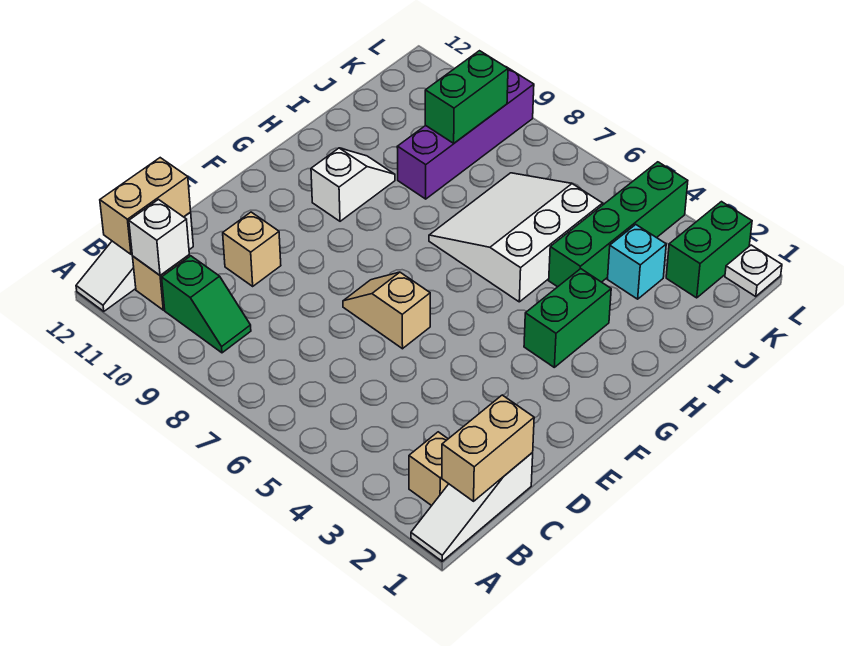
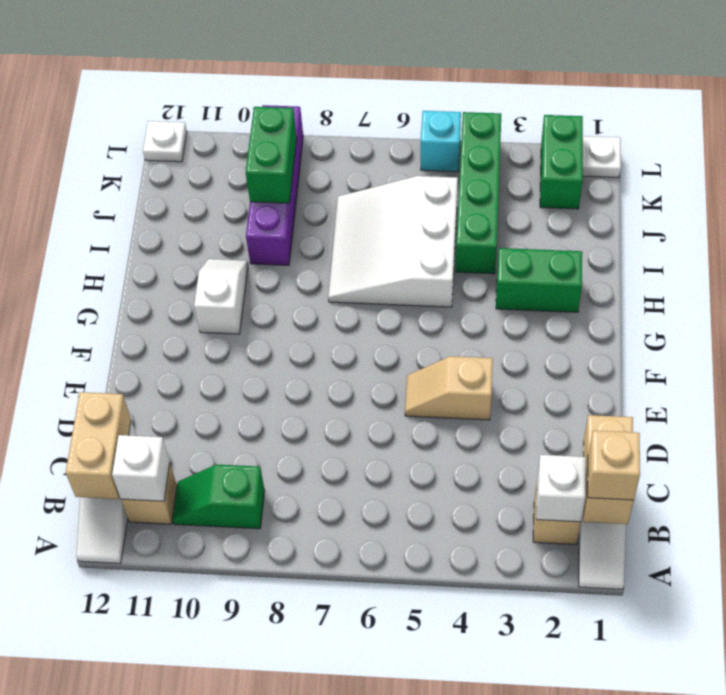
none -> white brick B2 level 2
green slope B9:B10 level 1 top 10 -> green slope B9:B10 level 1 top 9
tan brick D10 level 1 -> tan brick B1 level 3
tan slope E6:E7 level 1 top 6 -> tan slope E4:E5 level 1 top 4
green brick G3:H3 level 1 -> green brick H2:H3 level 1
cyan brick J3 level 1 -> cyan brick L5 level 1
none -> white plate L12 level 1

